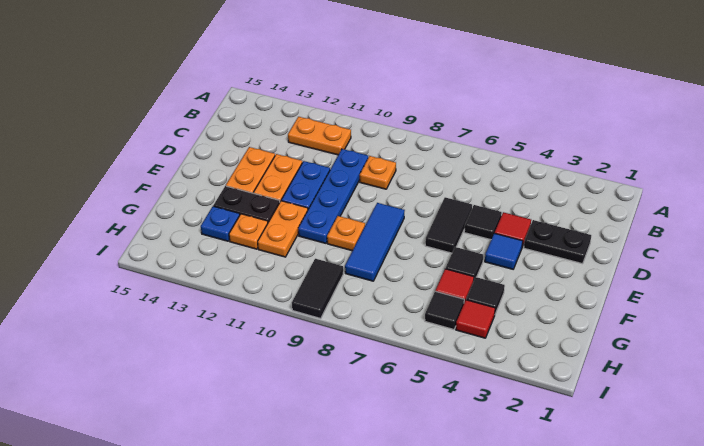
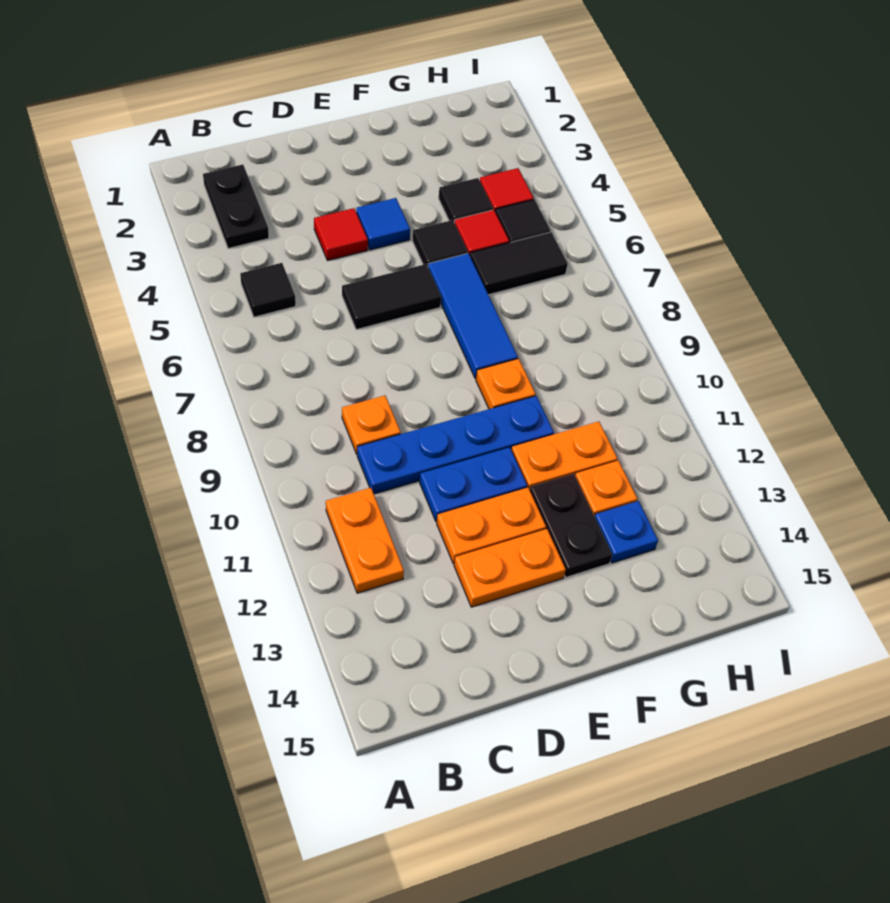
black plate D2:D3 level 1 -> black plate B2:B3 level 1
black tile D5 level 1 -> black tile B5 level 1
blue tile E8:G8 level 1 -> blue tile F6:F8 level 1
black tile H9:I9 level 1 -> black tile G6:H6 level 1

